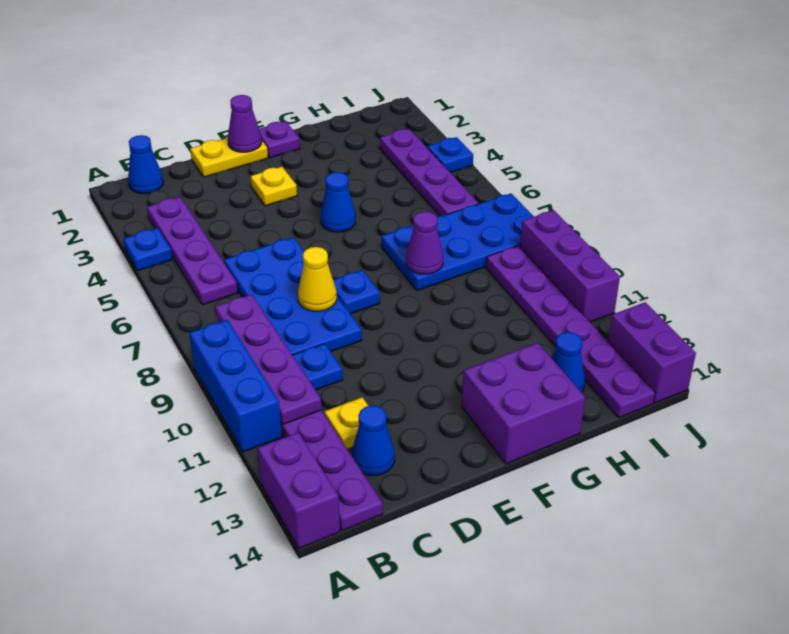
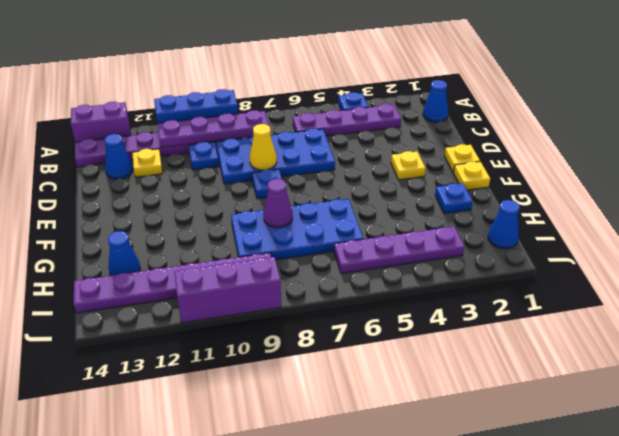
yellow plate D1:E1 level 1 -> yellow plate E1 level 1
purple cone E1 level 2 -> none
purple plate F1 level 1 -> yellow plate F1 level 1
blue cone F5 level 1 -> blue cone I1 level 1
purple brick F13:G14 level 1 -> none
blue plate G7:J8 level 1 -> blue plate G6:H9 level 1
blue plate J4 level 1 -> blue plate G2 level 1
purple brick J13:J14 level 1 -> none

